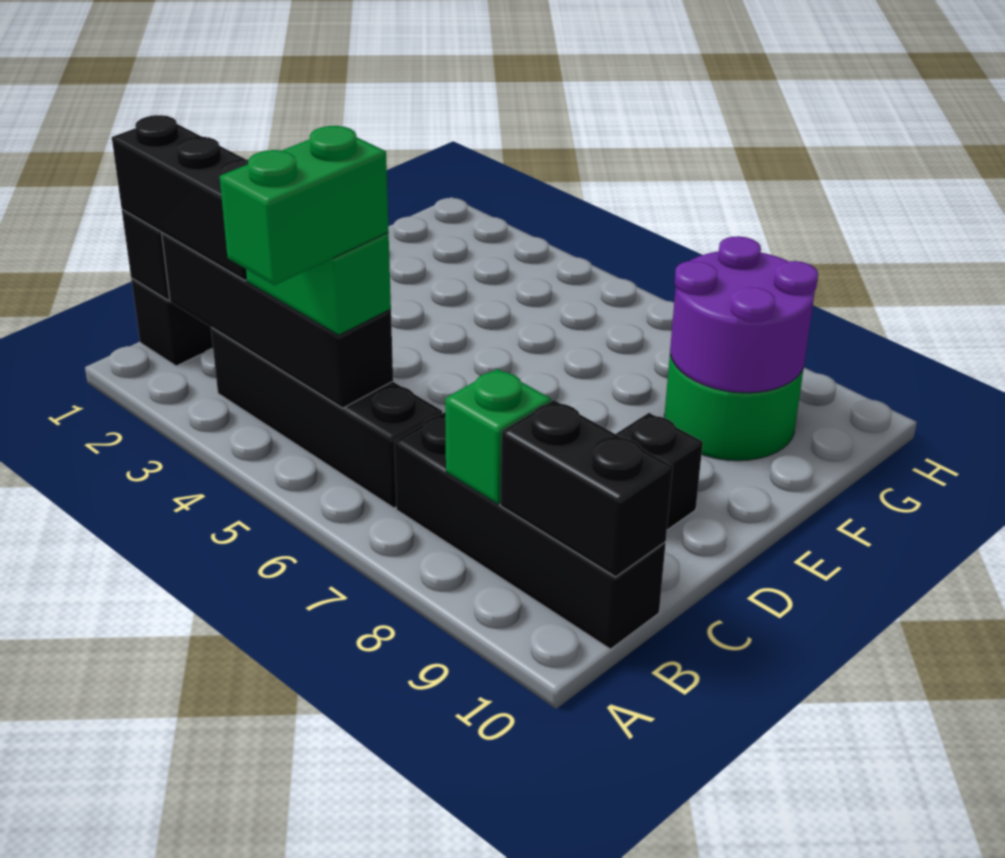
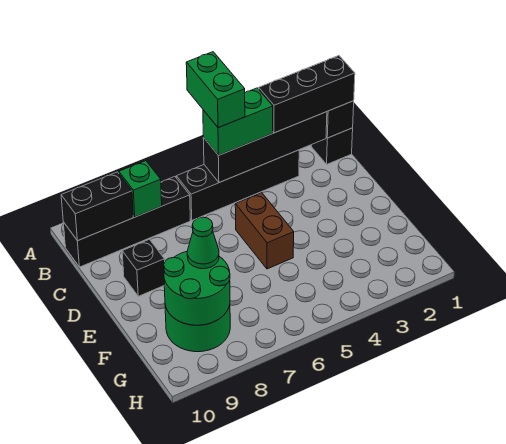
none -> brown brick D5:E5 level 1
purple round brick F8:G9 level 2 -> green round brick F8:G9 level 2
none -> green cone F8 level 3

